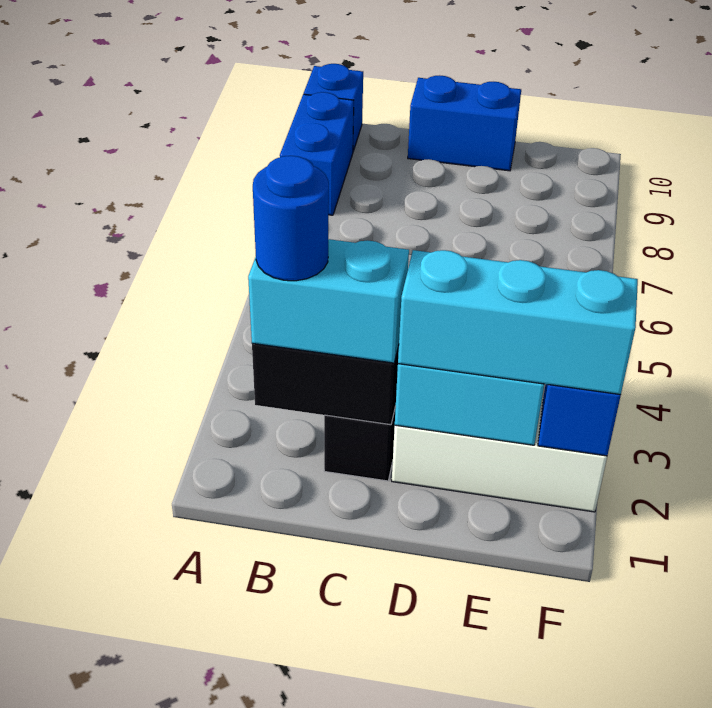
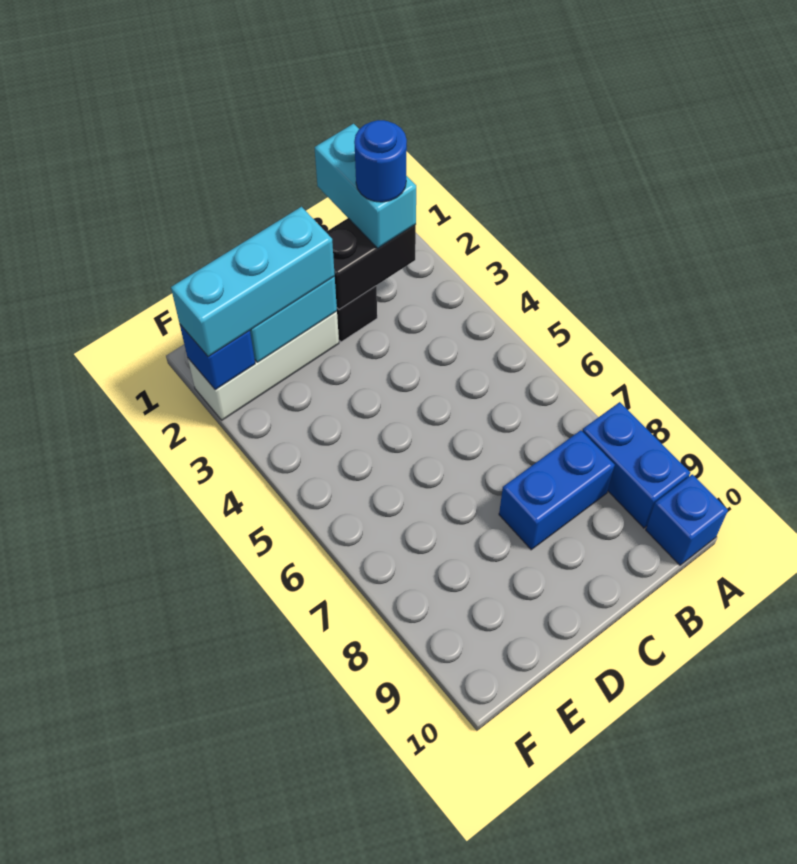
cyan brick B2:C2 level 3 -> cyan brick B1:B2 level 3
blue brick C10:D10 level 1 -> blue brick B8:C8 level 1

